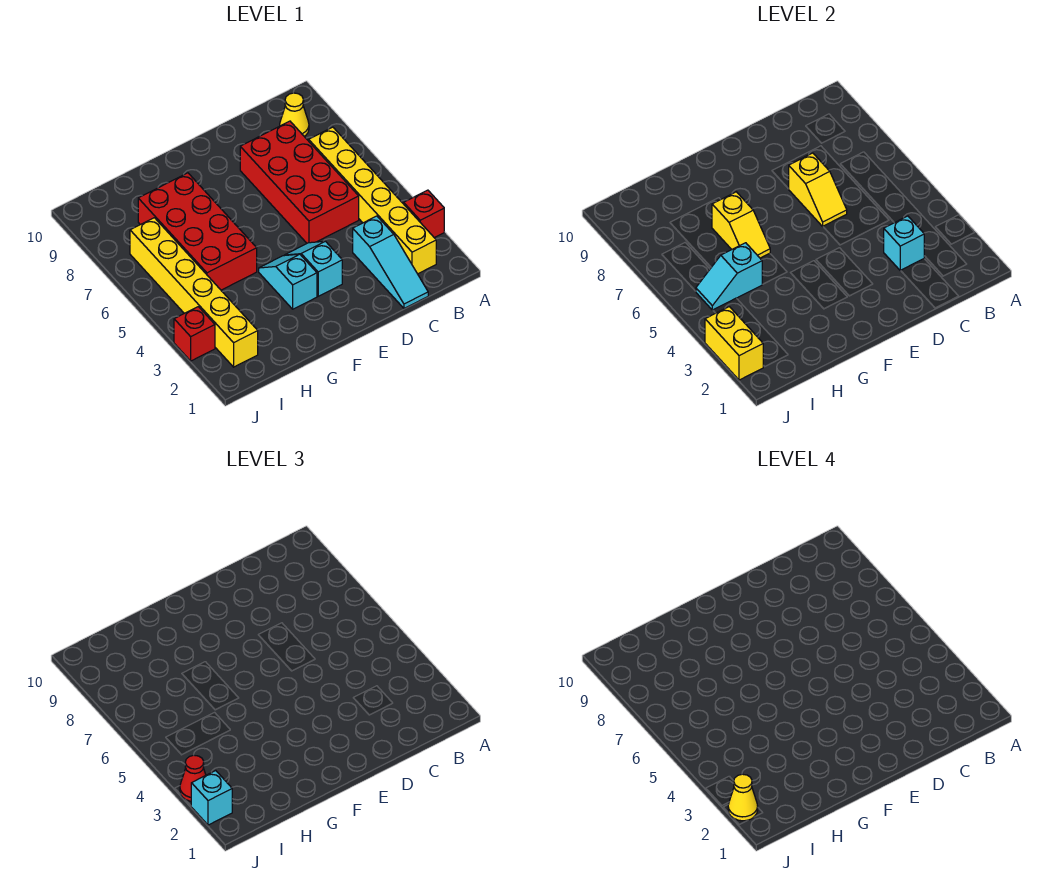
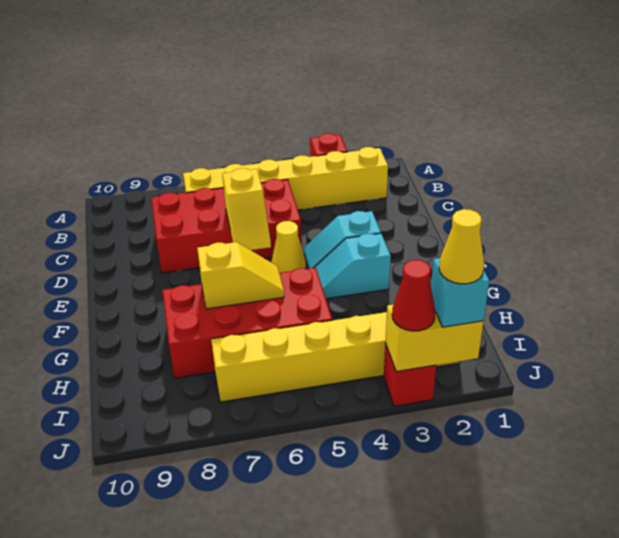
yellow cone B9 level 1 -> yellow cone E5 level 1
cyan slope C1:C3 level 1 top 3 -> none
cyan brick C3 level 2 -> none
yellow slope D6:D7 level 2 top 7 -> yellow slope D6:E6 level 2 top D
cyan slope H5:I5 level 2 top H -> none

